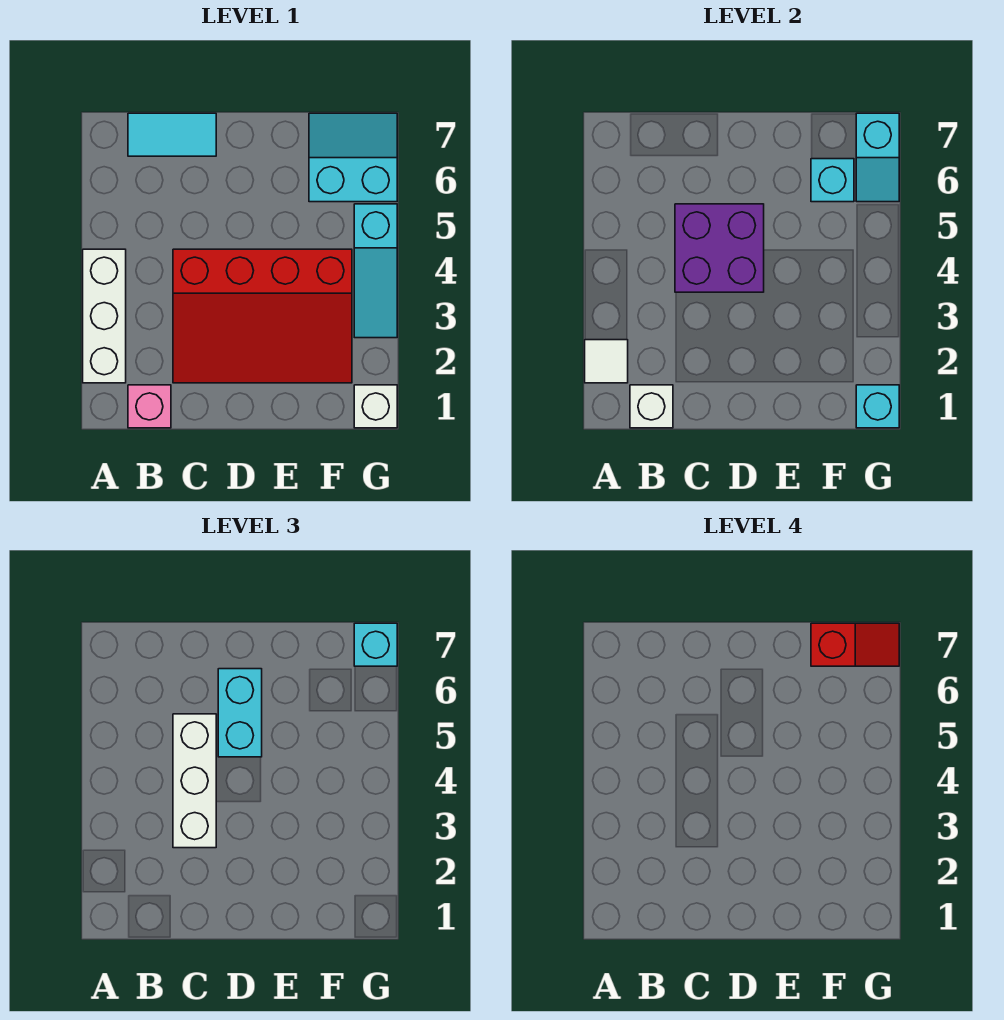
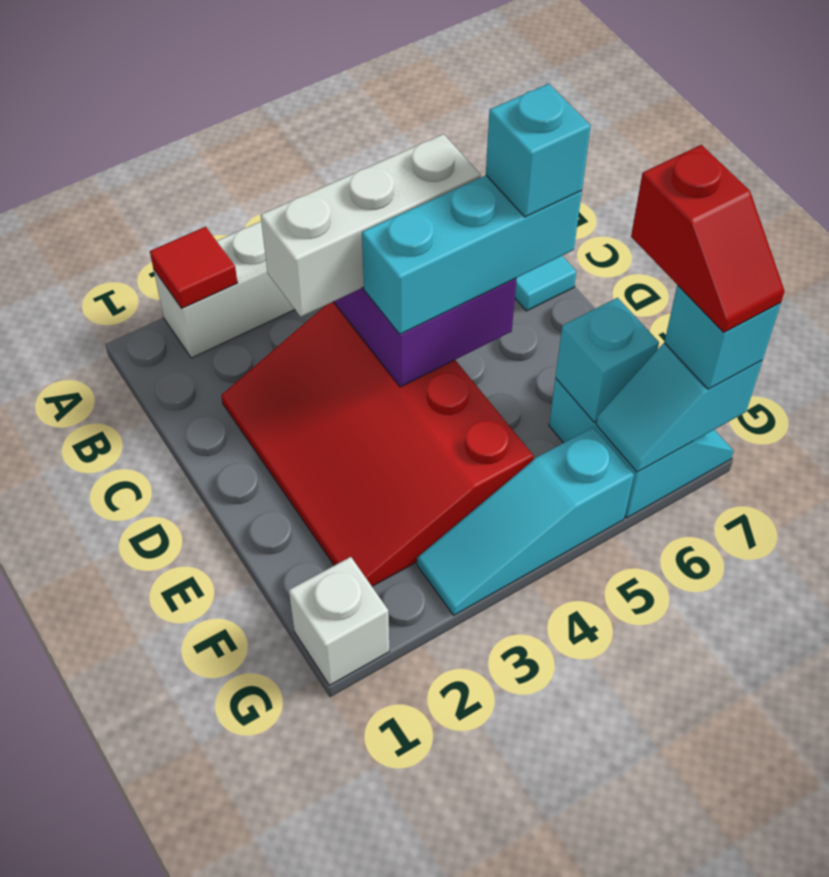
white tile A2 level 2 -> red tile A2 level 2
pink brick B1 level 1 -> none
white brick B1 level 2 -> none
cyan brick D5:D6 level 3 -> cyan brick D4:D6 level 3
cyan brick G1 level 2 -> cyan brick D6 level 4

